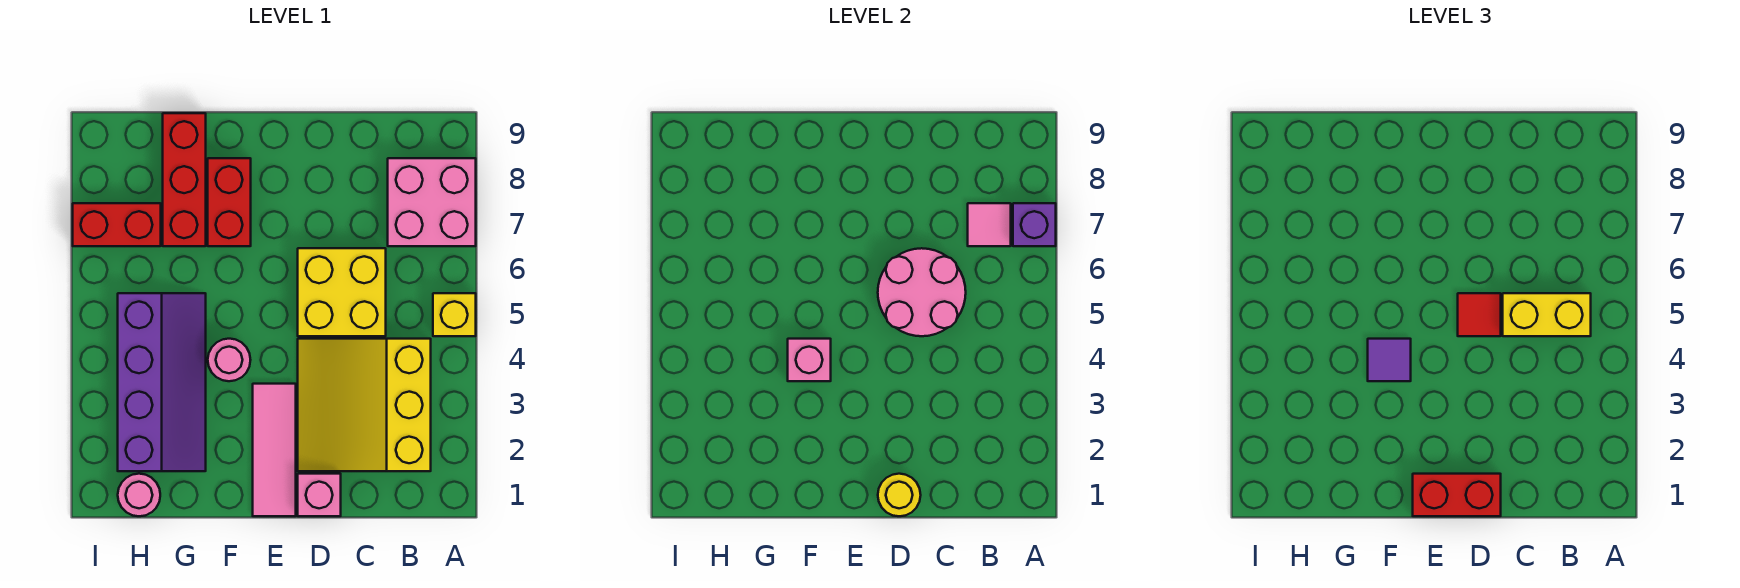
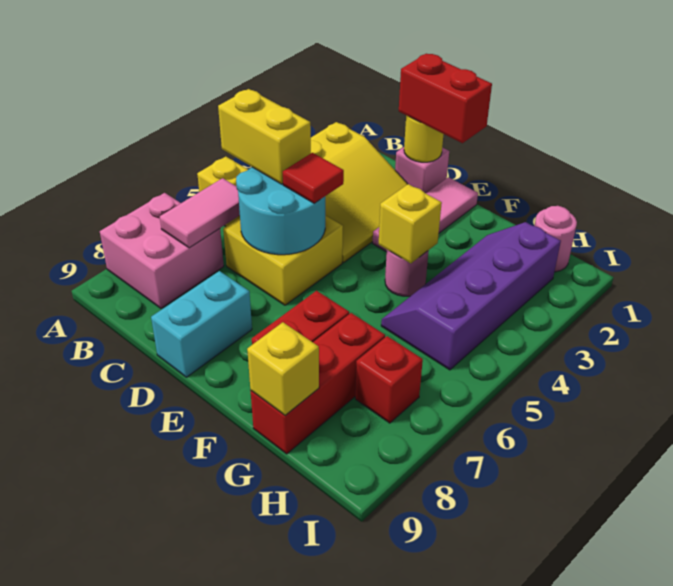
purple brick A7 level 2 -> none
pink tile B7 level 2 -> pink tile B6:B7 level 2
pink round brick C5:D6 level 2 -> cyan round brick C5:D6 level 2
none -> cyan brick D8:D9 level 1
pink brick F4 level 2 -> yellow brick F4 level 2
purple tile F4 level 3 -> none
none -> yellow brick G9 level 2
red brick H7:I7 level 1 -> red brick H7 level 1

